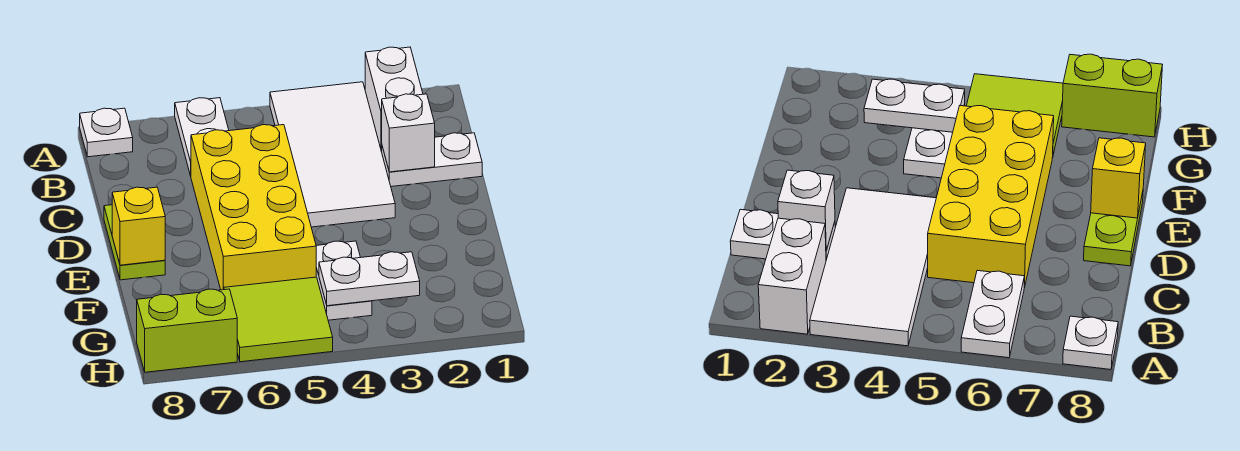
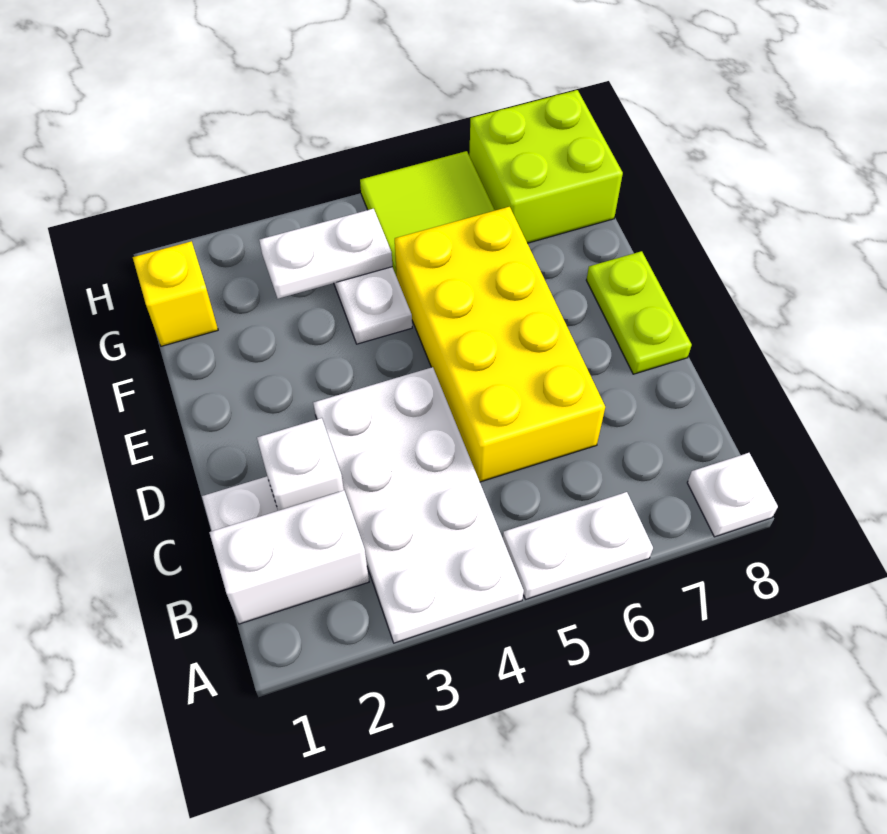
white brick A2:B2 level 1 -> white brick B1:B2 level 1
white tile A3:D4 level 1 -> white plate A3:D4 level 1
white plate A6:B6 level 1 -> white plate A5:A6 level 1
yellow brick E8 level 2 -> yellow brick G1 level 1
lime brick H7:H8 level 1 -> lime brick G7:H8 level 1

